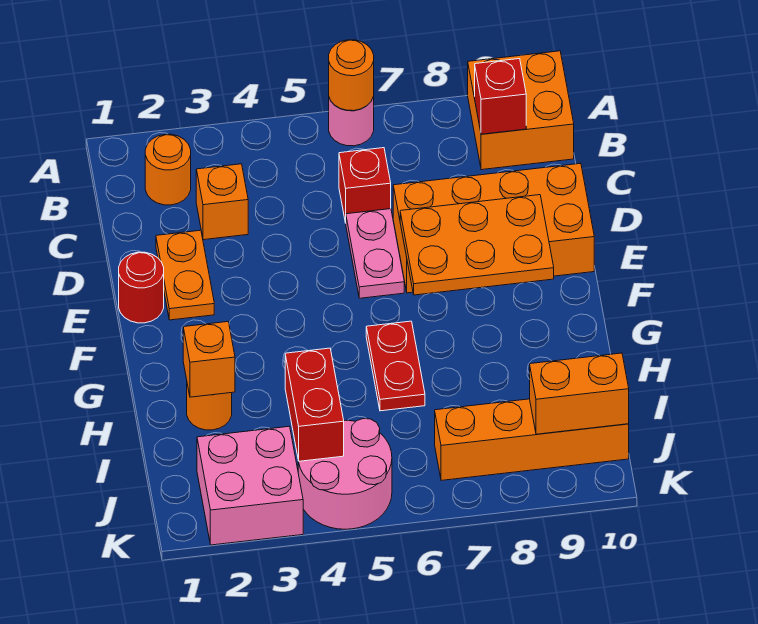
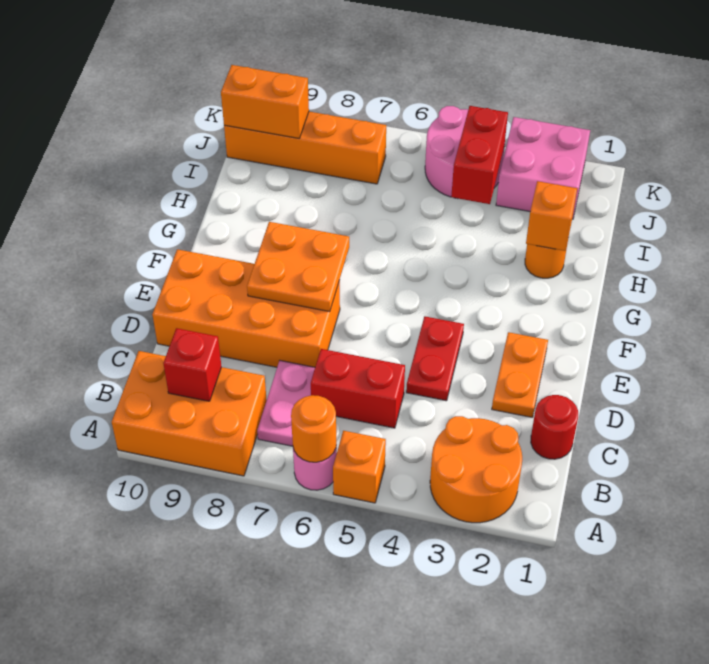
orange brick A9:B10 level 1 -> orange brick A8:B10 level 1
orange round brick B2 level 1 -> orange round brick A2:B3 level 1
orange brick C3 level 1 -> orange brick A5 level 1
red brick C6 level 1 -> red brick C5:C6 level 1
pink plate D6:E6 level 1 -> pink plate B7:C7 level 1
red round brick E1 level 1 -> red round brick C1 level 1
orange plate E7:F9 level 2 -> orange plate E7:F8 level 2
red plate G6:H6 level 1 -> red plate D4:E4 level 1

